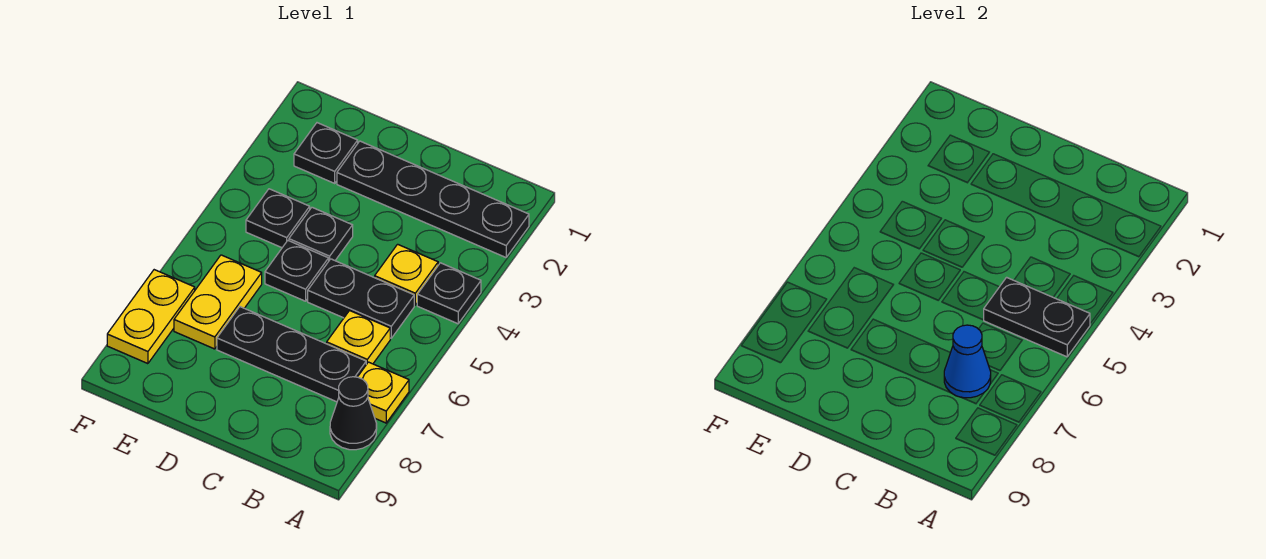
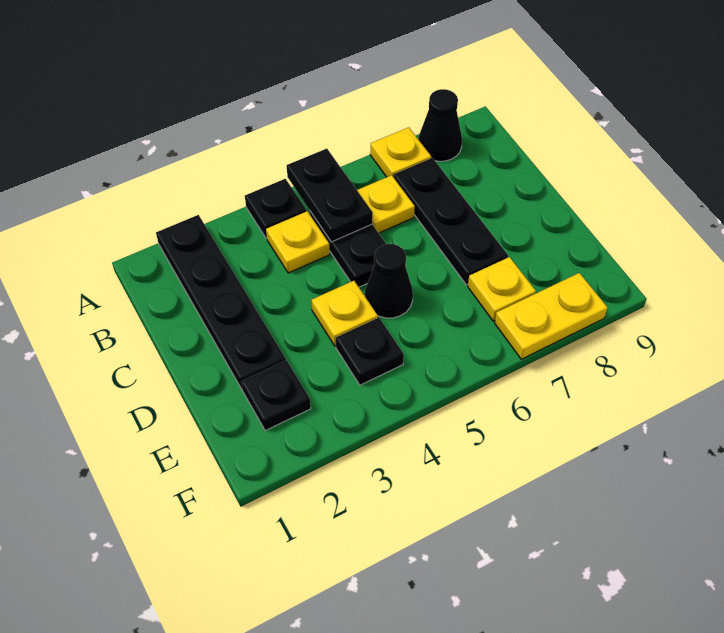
blue cone B7 level 2 -> none
black plate D4 level 1 -> yellow plate D4 level 1
black plate D5 level 1 -> black cone D5 level 1
yellow plate E6:E7 level 1 -> yellow plate E7 level 1

